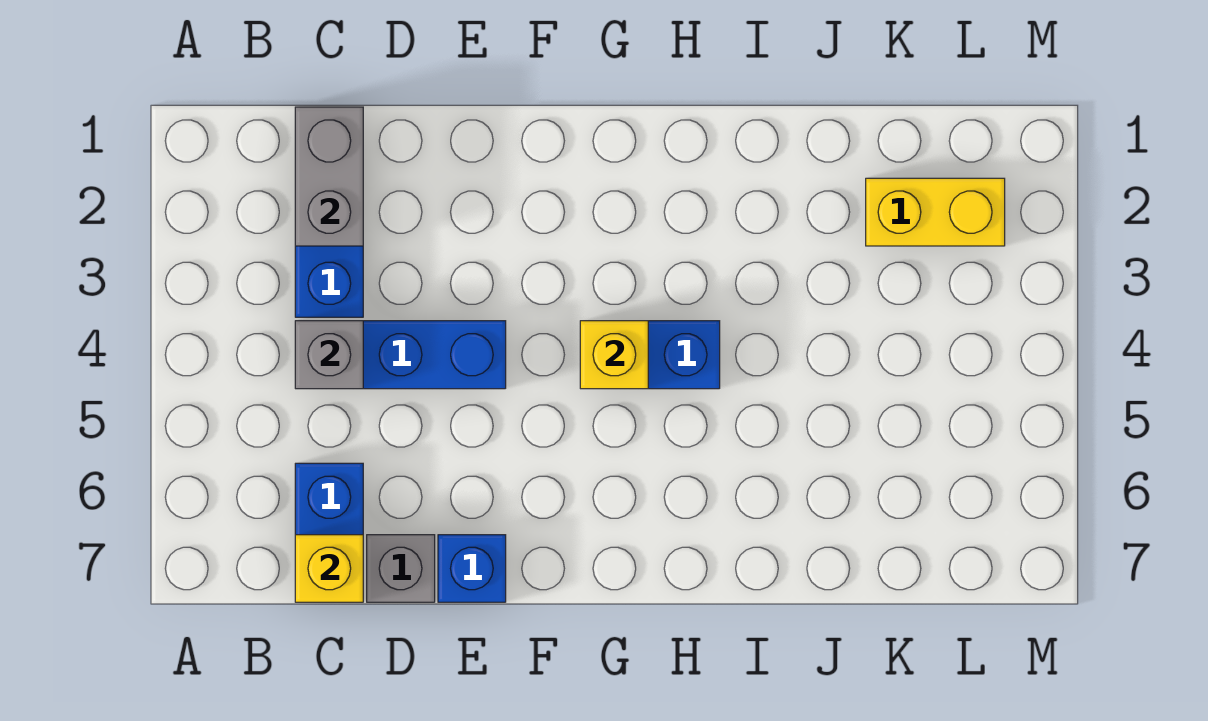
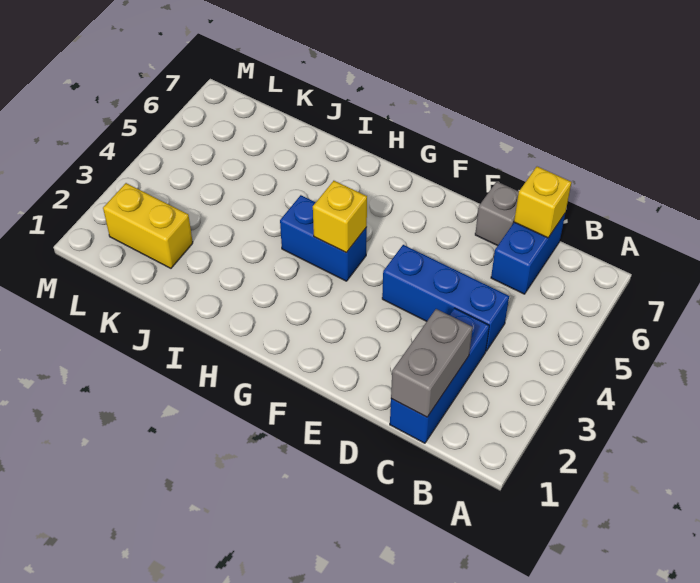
grey brick C4 level 2 -> none
blue brick E7 level 1 -> none

